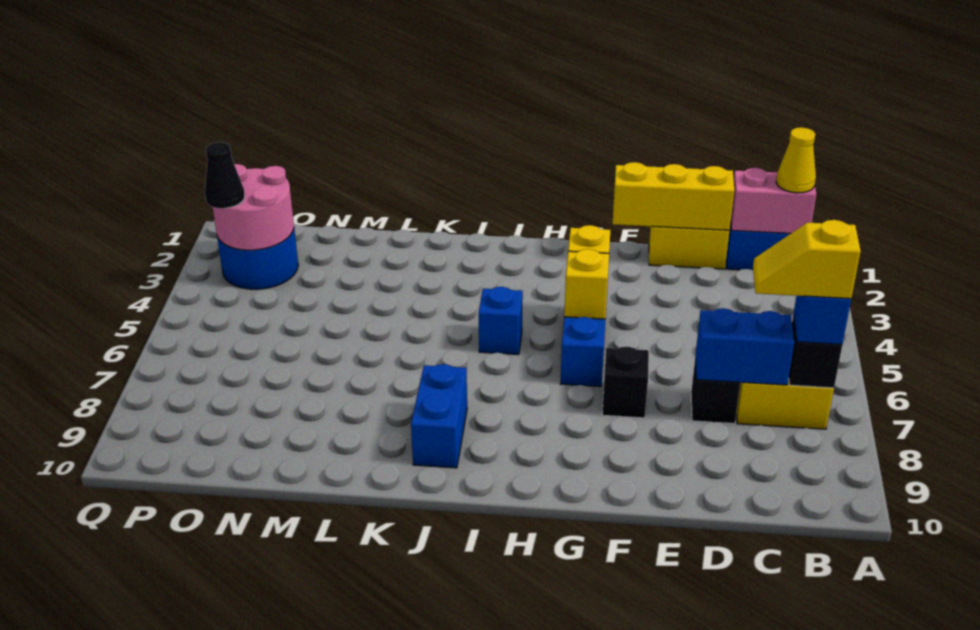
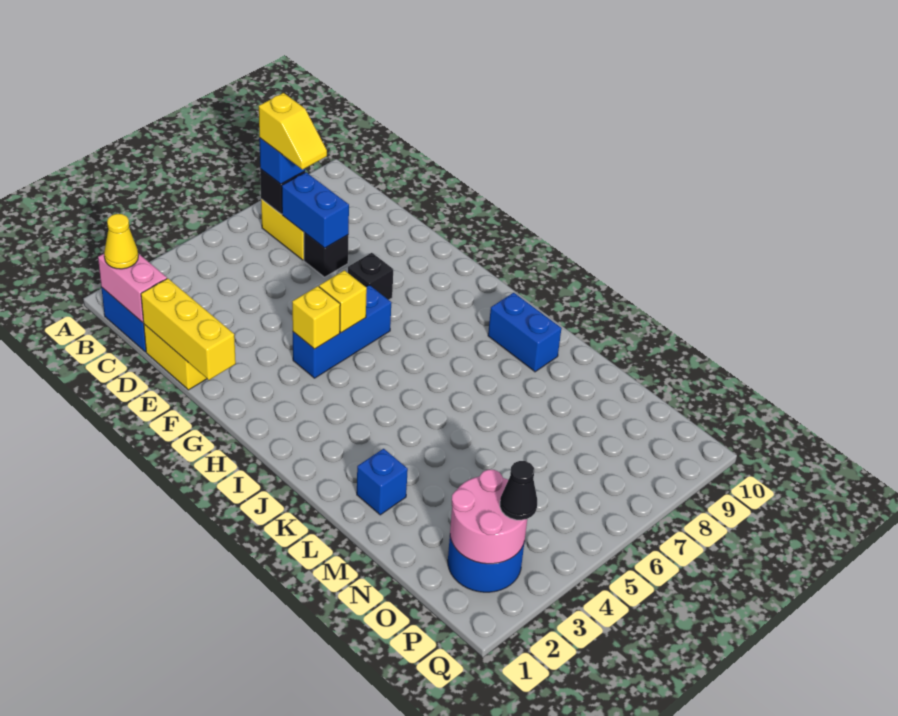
blue brick I5 level 1 -> blue brick L2 level 1
blue brick J8:J9 level 1 -> blue brick J9:K9 level 1

